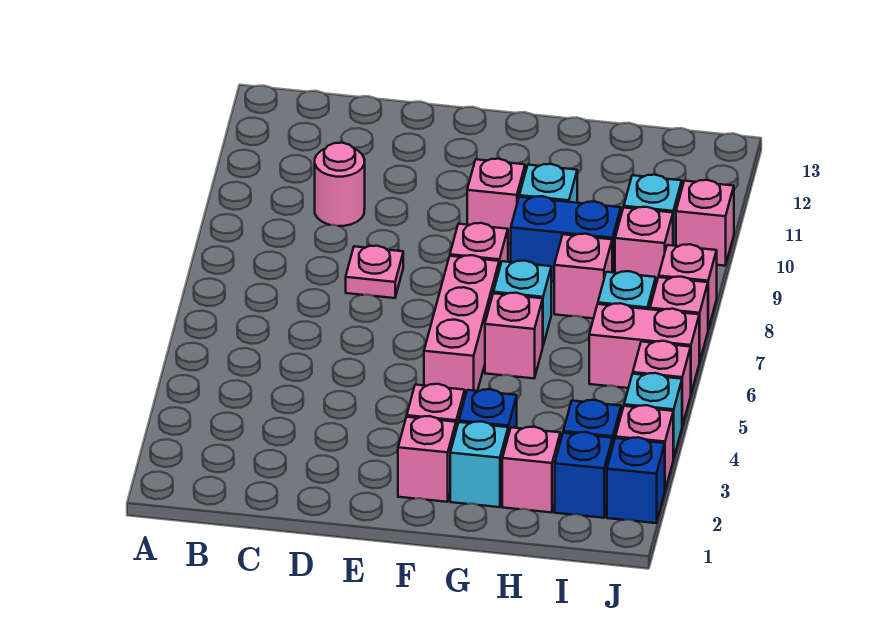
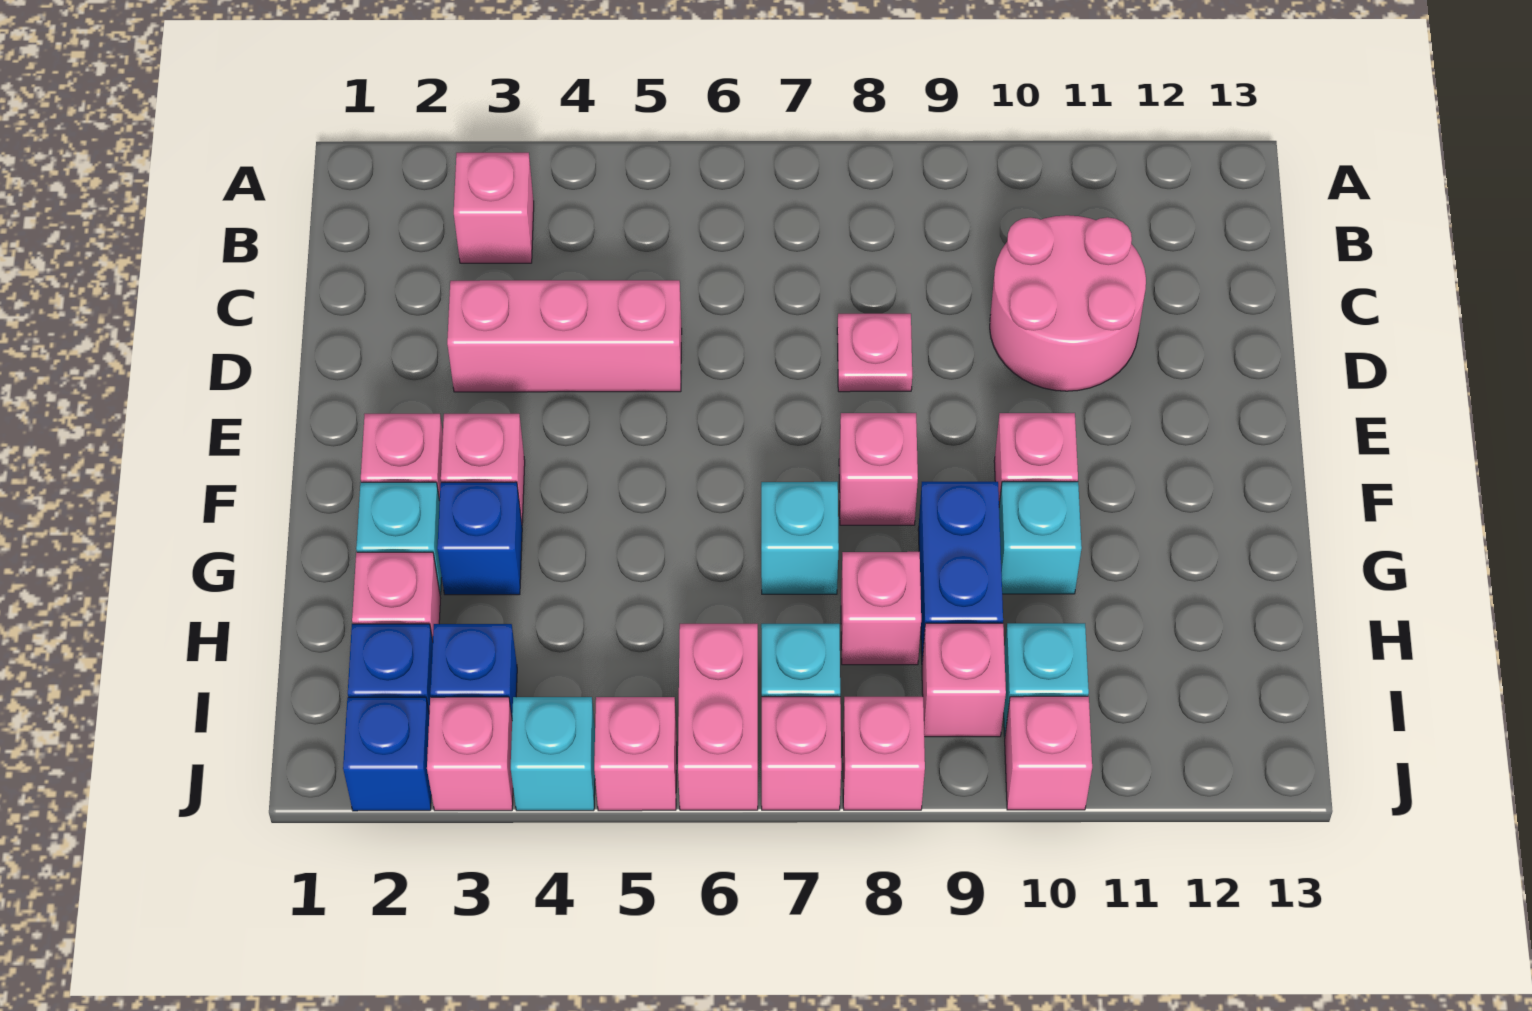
pink round brick C10 level 1 -> pink round brick C10:D11 level 1
pink brick F5:F7 level 1 -> pink brick D3:D5 level 1
pink brick G6 level 1 -> pink brick B3 level 1

